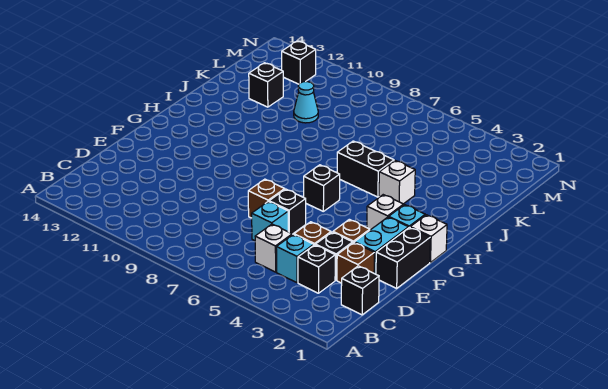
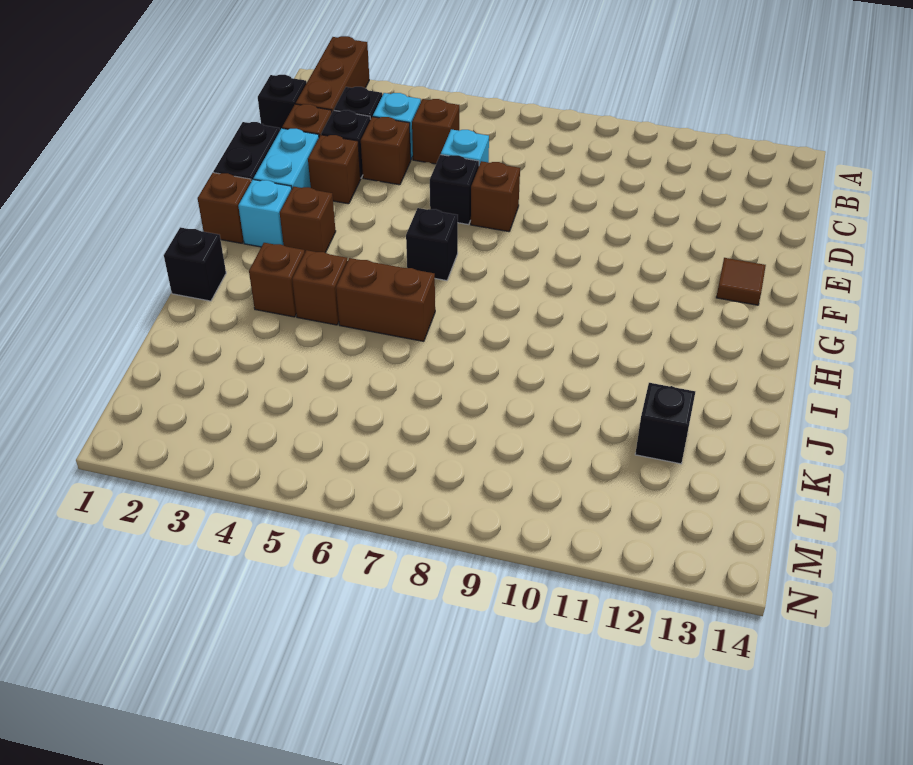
none -> brown brick A2:C2 level 1
white brick C5 level 1 -> brown brick C5 level 1
none -> brown tile F13 level 1
white brick G1 level 1 -> brown brick G1 level 1
white brick G3 level 1 -> brown brick G3 level 1
none -> brown brick I3 level 1
white brick I4 level 1 -> brown brick I4 level 1
black brick I5:I6 level 1 -> brown brick I5:I6 level 1
cyan cone K10 level 1 -> none
black brick M12 level 1 -> black brick I1 level 1

